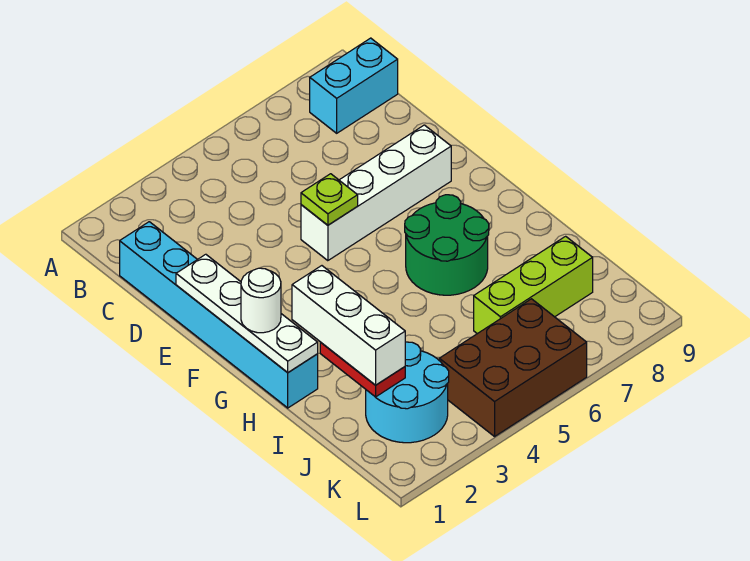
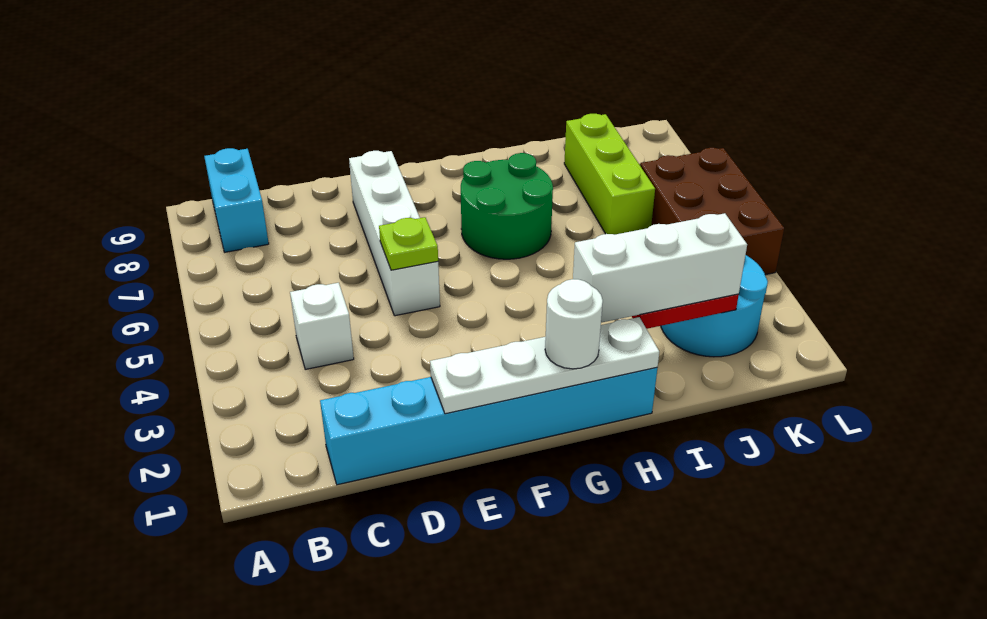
none -> white brick C4 level 1

